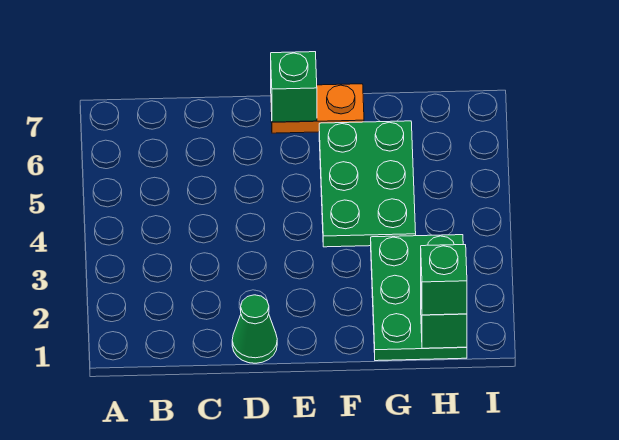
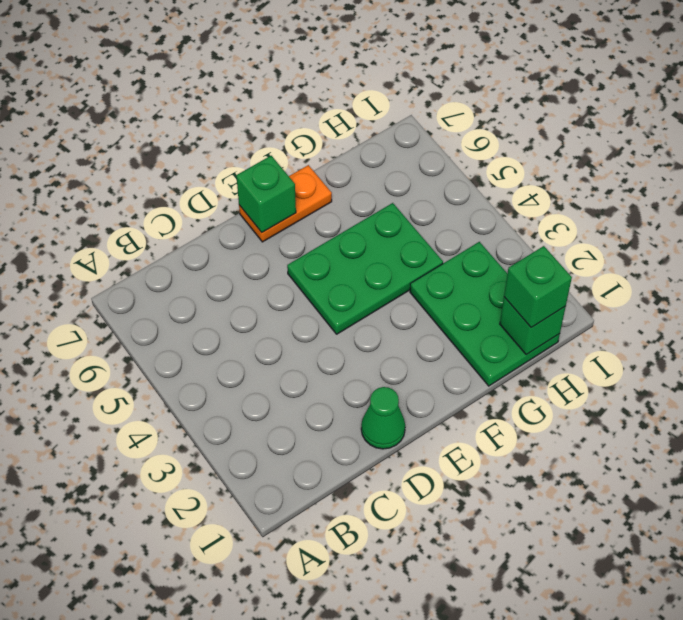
green plate F4:G6 level 1 -> green plate E4:G5 level 1

